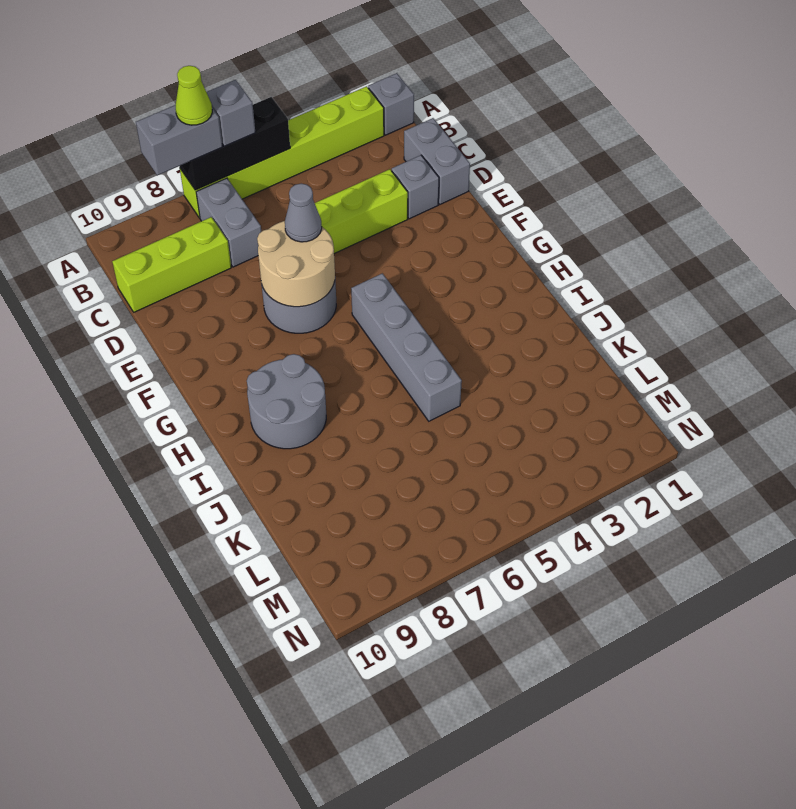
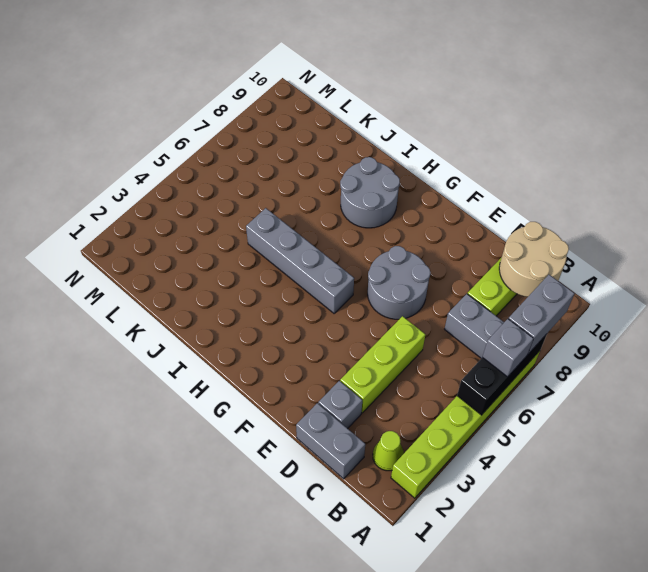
grey brick A1 level 1 -> none
lime cone A7 level 4 -> lime cone B2 level 1
tan round brick E6:F7 level 2 -> tan round brick B9:C10 level 2
grey cone E6 level 3 -> none

